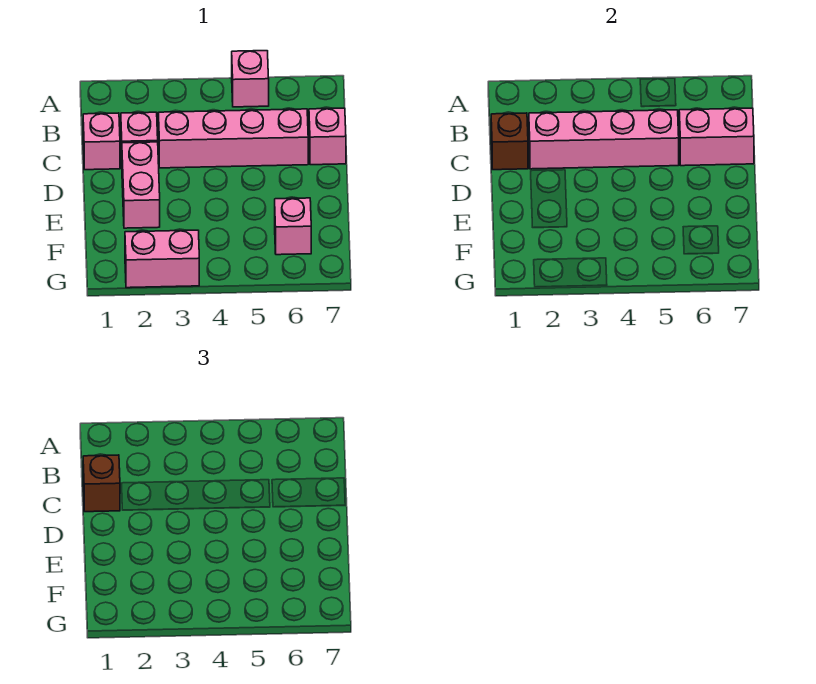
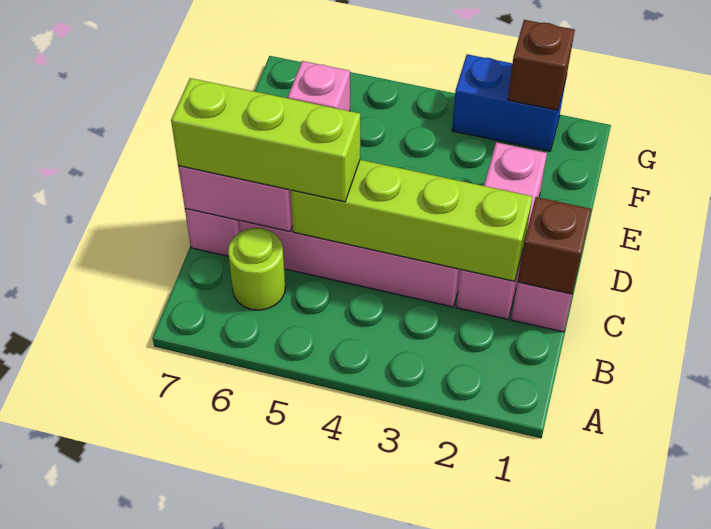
pink brick A5 level 1 -> none
none -> lime round brick B6 level 1
brown brick C1 level 3 -> brown brick G2 level 2
pink brick C2:C5 level 2 -> lime brick C2:C5 level 2
none -> lime brick C5:C7 level 3
pink brick G2:G3 level 1 -> blue brick G2:G3 level 1

